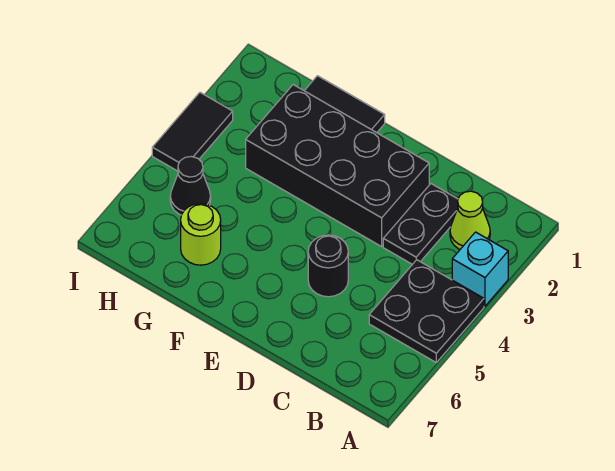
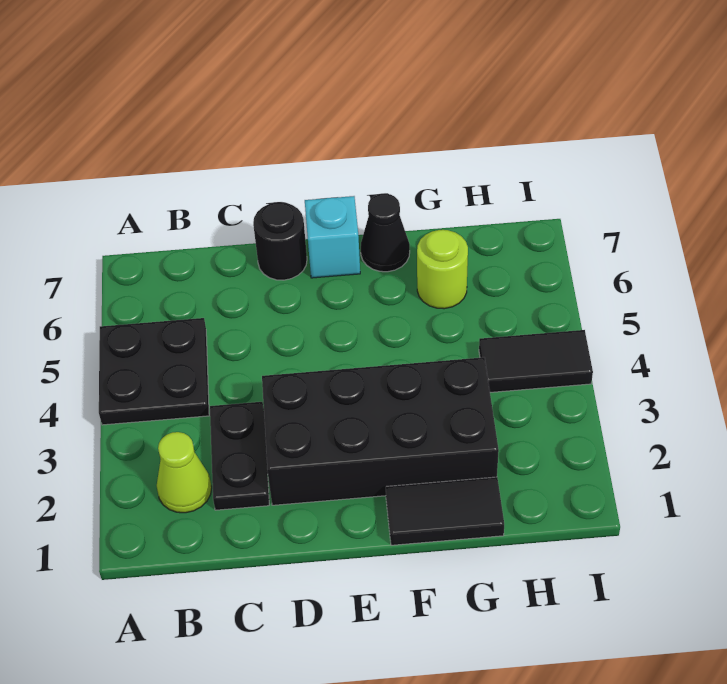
cyan brick A3 level 1 -> cyan brick E7 level 1
black round brick D5 level 1 -> black round brick D7 level 1
black cone H5 level 1 -> black cone F7 level 1
black tile I3:I4 level 1 -> black tile H4:I4 level 1

